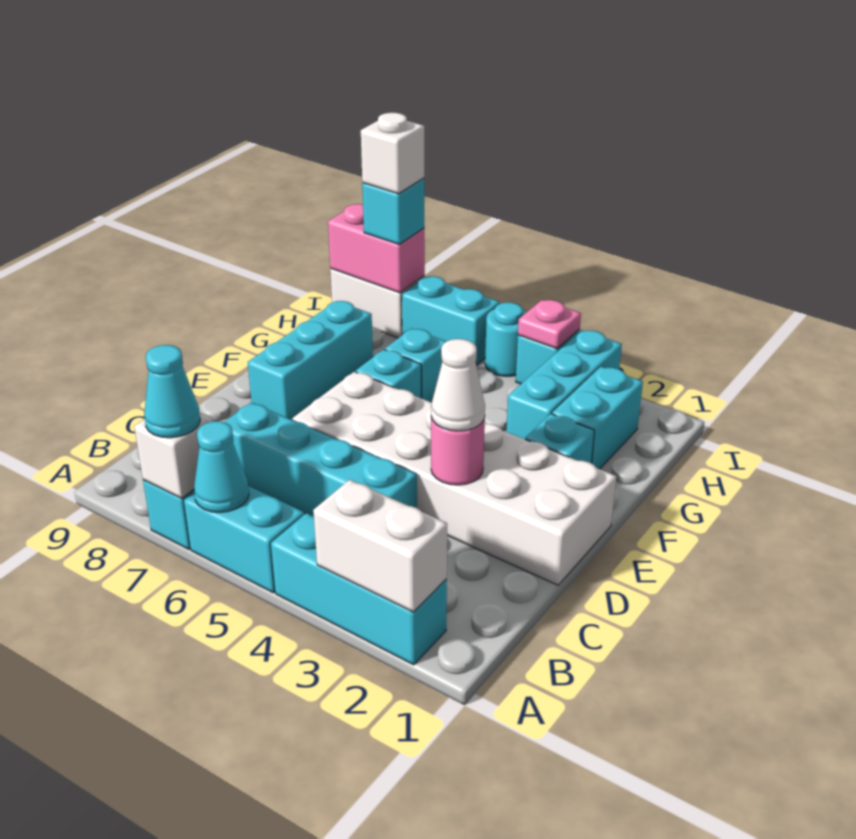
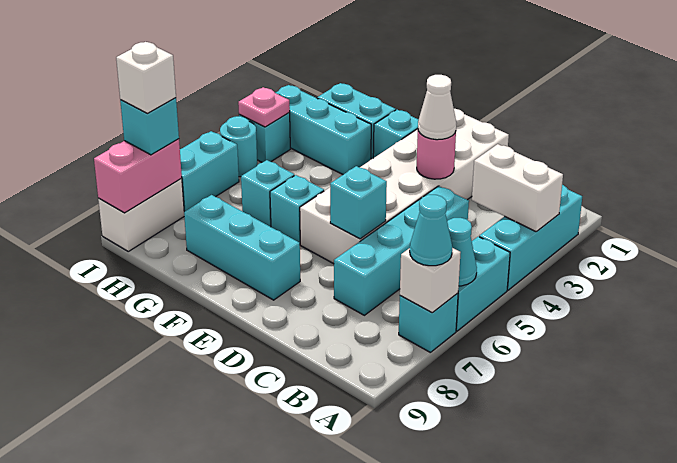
white brick A2:A3 level 2 -> white brick A3:B3 level 2
none -> cyan brick D6 level 2

